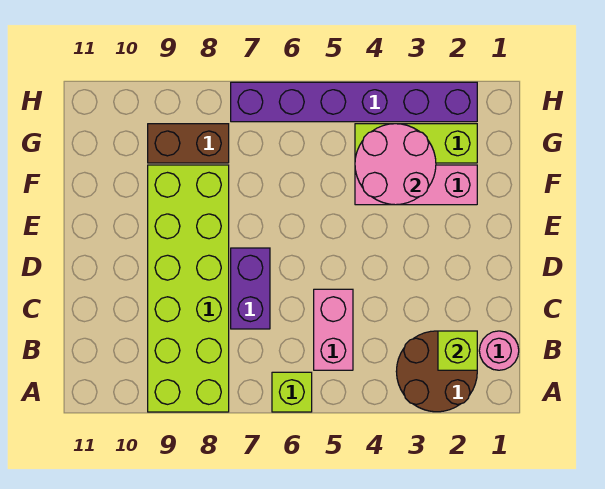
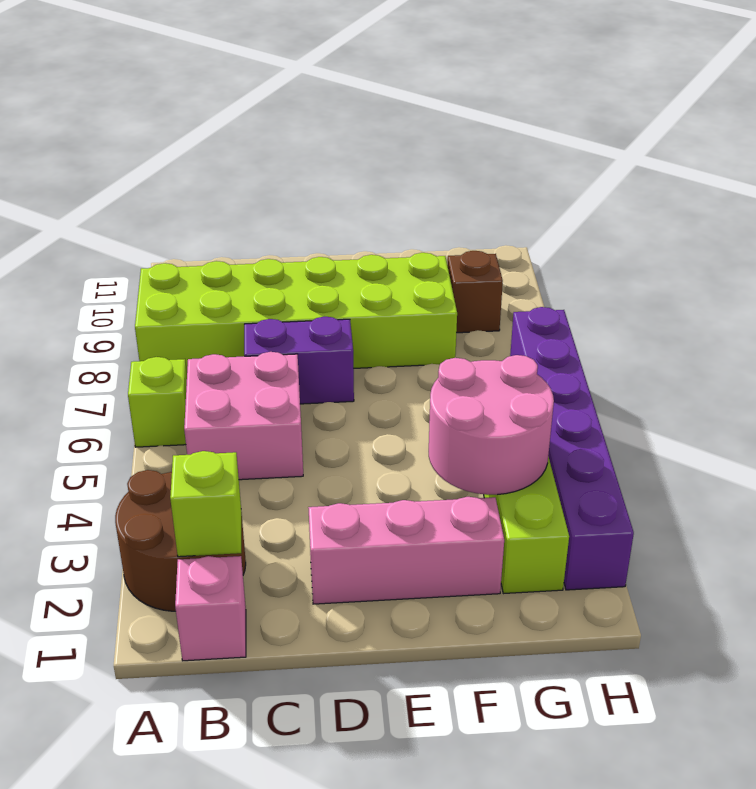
pink round brick B1 level 1 -> pink brick B1 level 1
pink brick B5:C5 level 1 -> pink brick B5:C6 level 1
pink brick F2:F4 level 1 -> pink brick D2:F2 level 1
brown brick G8:G9 level 1 -> brown brick G9 level 1

